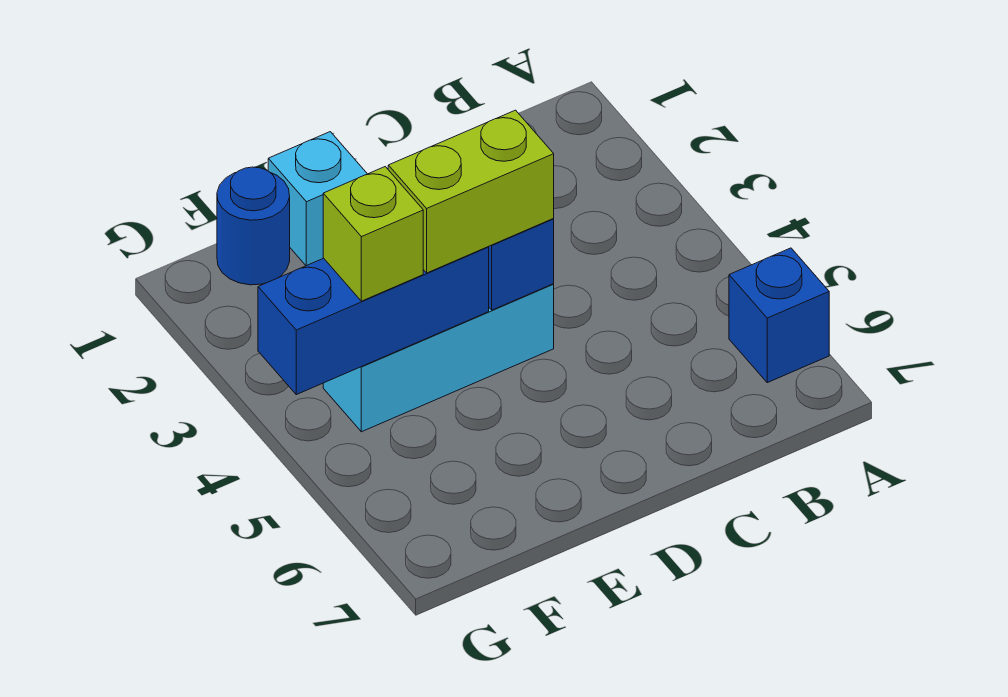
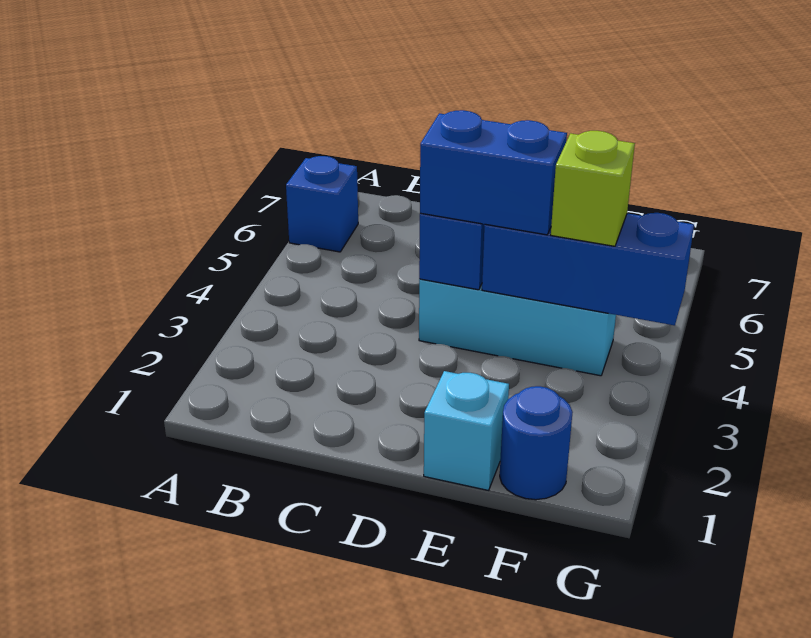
lime brick D4:E4 level 3 -> blue brick D4:E4 level 3

